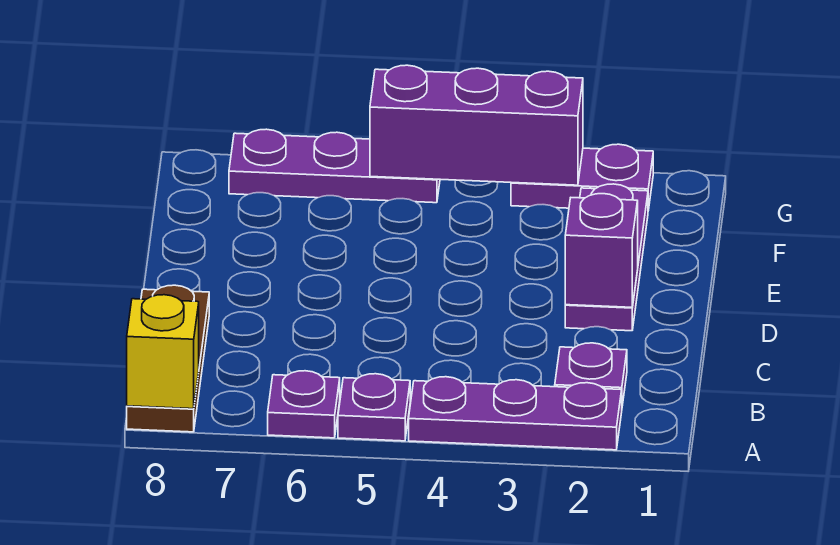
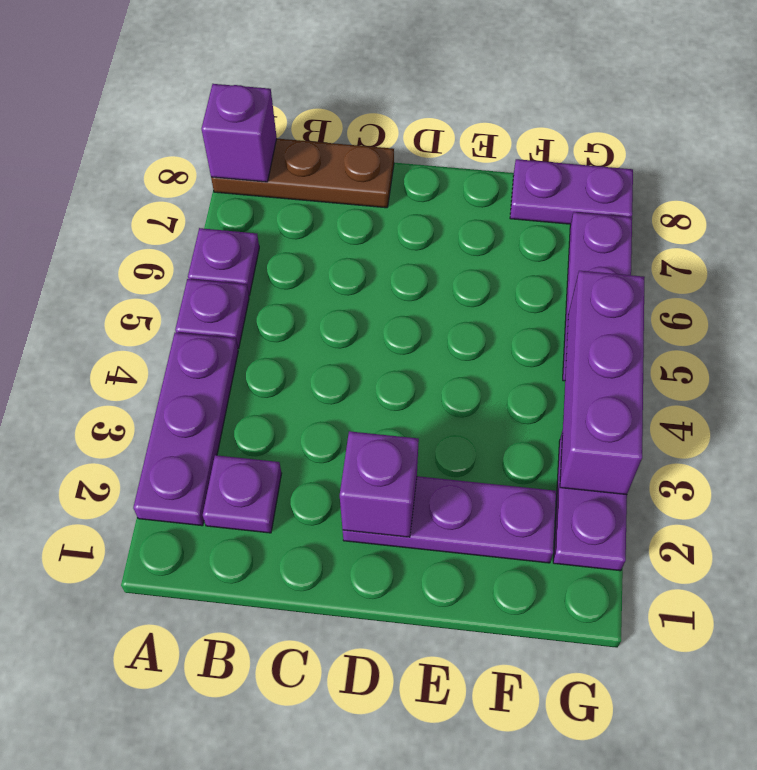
yellow brick A8 level 2 -> purple brick A8 level 2
none -> purple plate F8:G8 level 1

